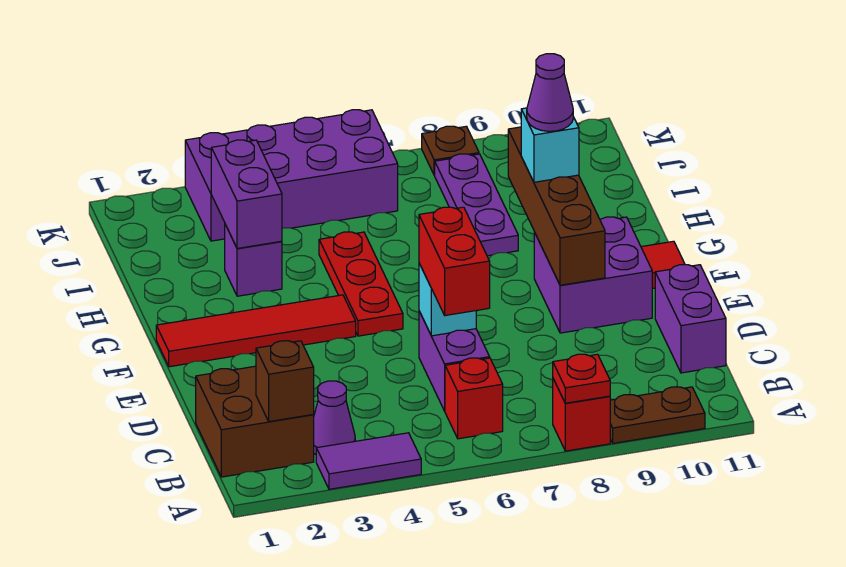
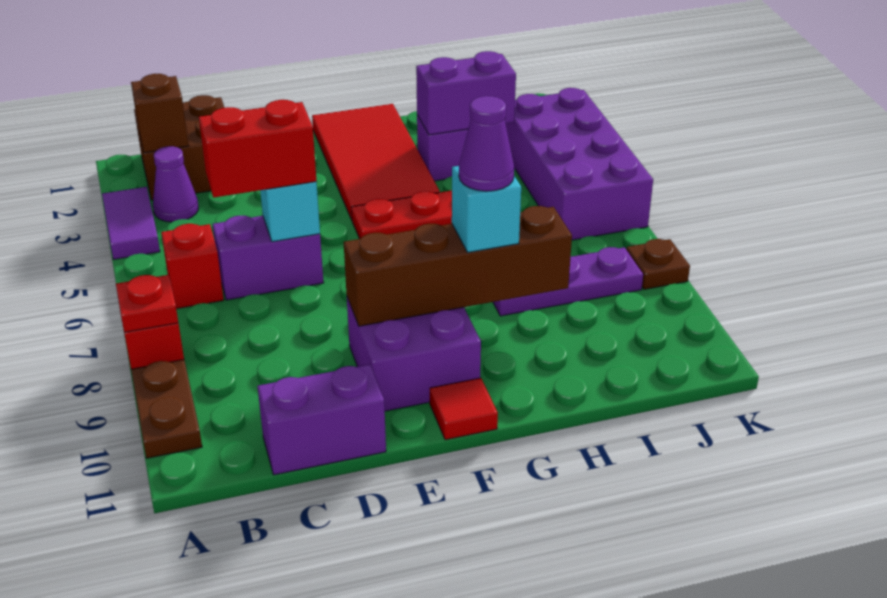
red tile F1:F4 level 1 -> red tile F1:G4 level 1

